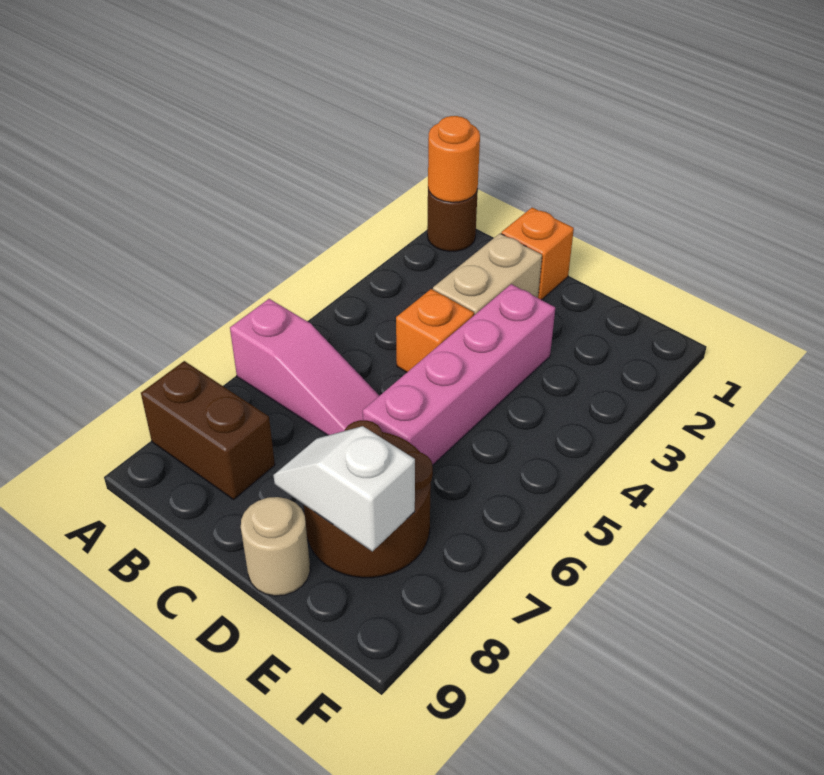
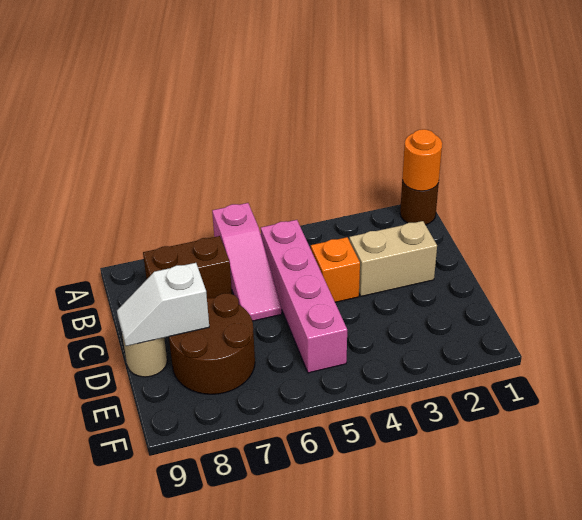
brown brick A8:B8 level 1 -> brown brick B7:B8 level 1
orange brick C1 level 1 -> none
pink brick D3:D6 level 1 -> pink brick B5:E5 level 1
white slope D8:E8 level 2 top E -> white slope D8:D9 level 2 top 8

